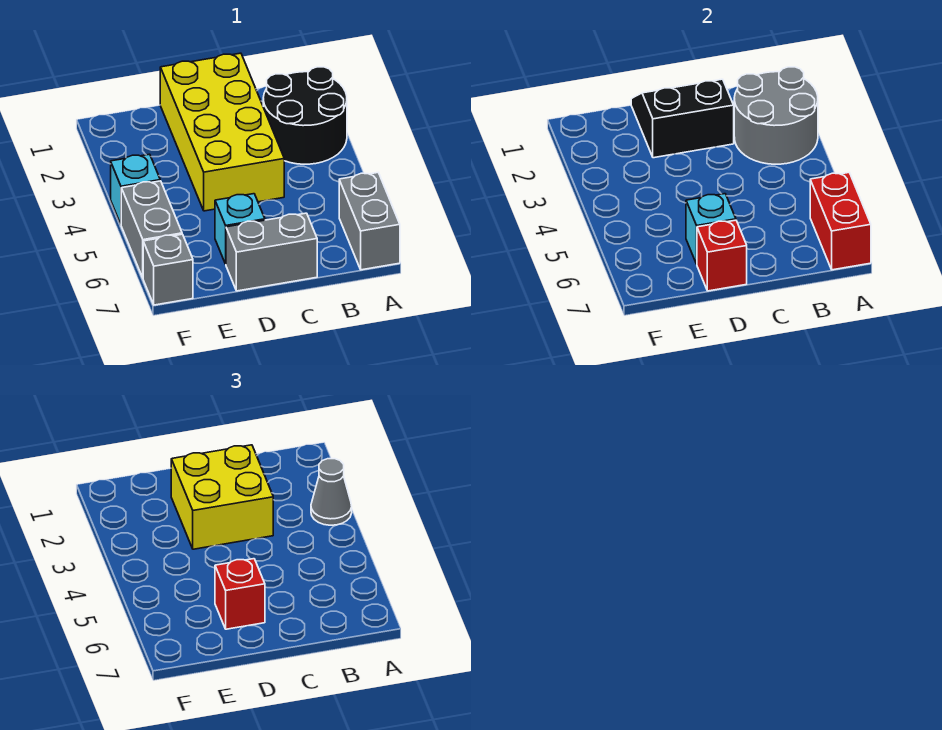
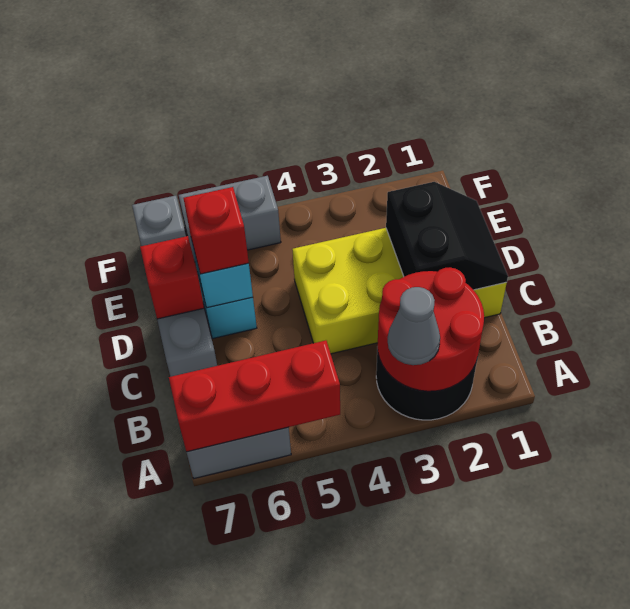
grey round brick A2:B3 level 2 -> red round brick A2:B3 level 2
red brick A6:A7 level 2 -> red brick A5:A7 level 2
yellow brick C2:D3 level 3 -> none
cyan brick F4 level 1 -> none

